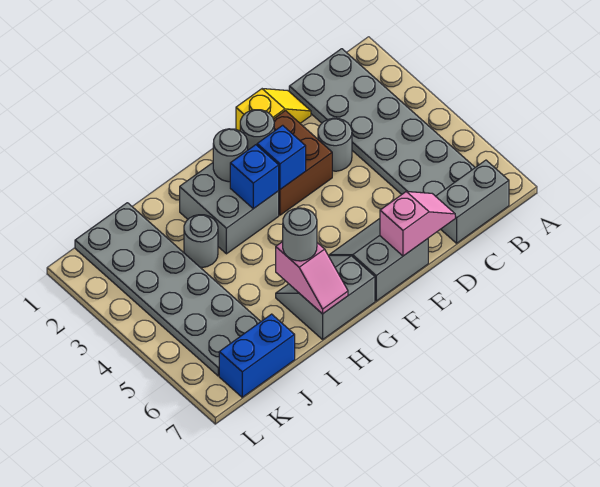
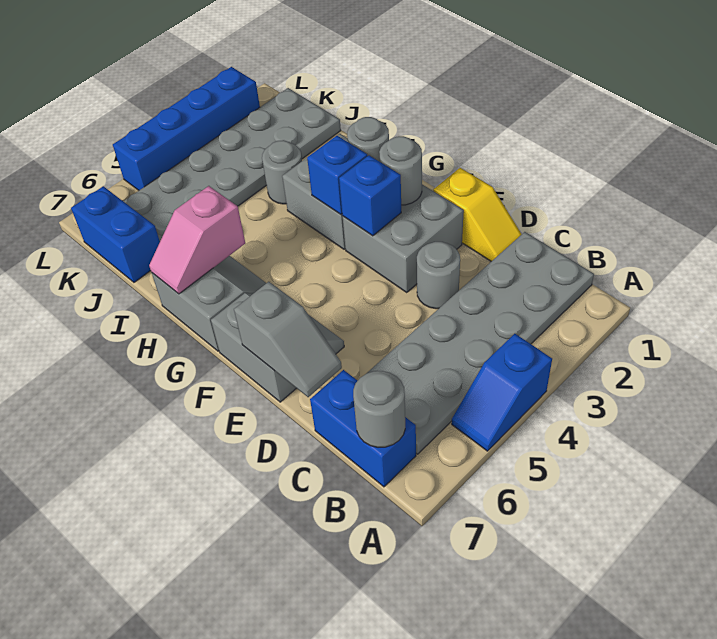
none -> blue slope A4:A5 level 1 top 4
grey brick B7:C7 level 1 -> blue brick B7:C7 level 1
pink slope D7:E7 level 2 top E -> grey slope D7:E7 level 2 top E
brown brick E2:F3 level 1 -> grey brick E2:F3 level 1
grey round brick H6 level 3 -> grey round brick B7 level 2
none -> blue brick L2:L5 level 1

